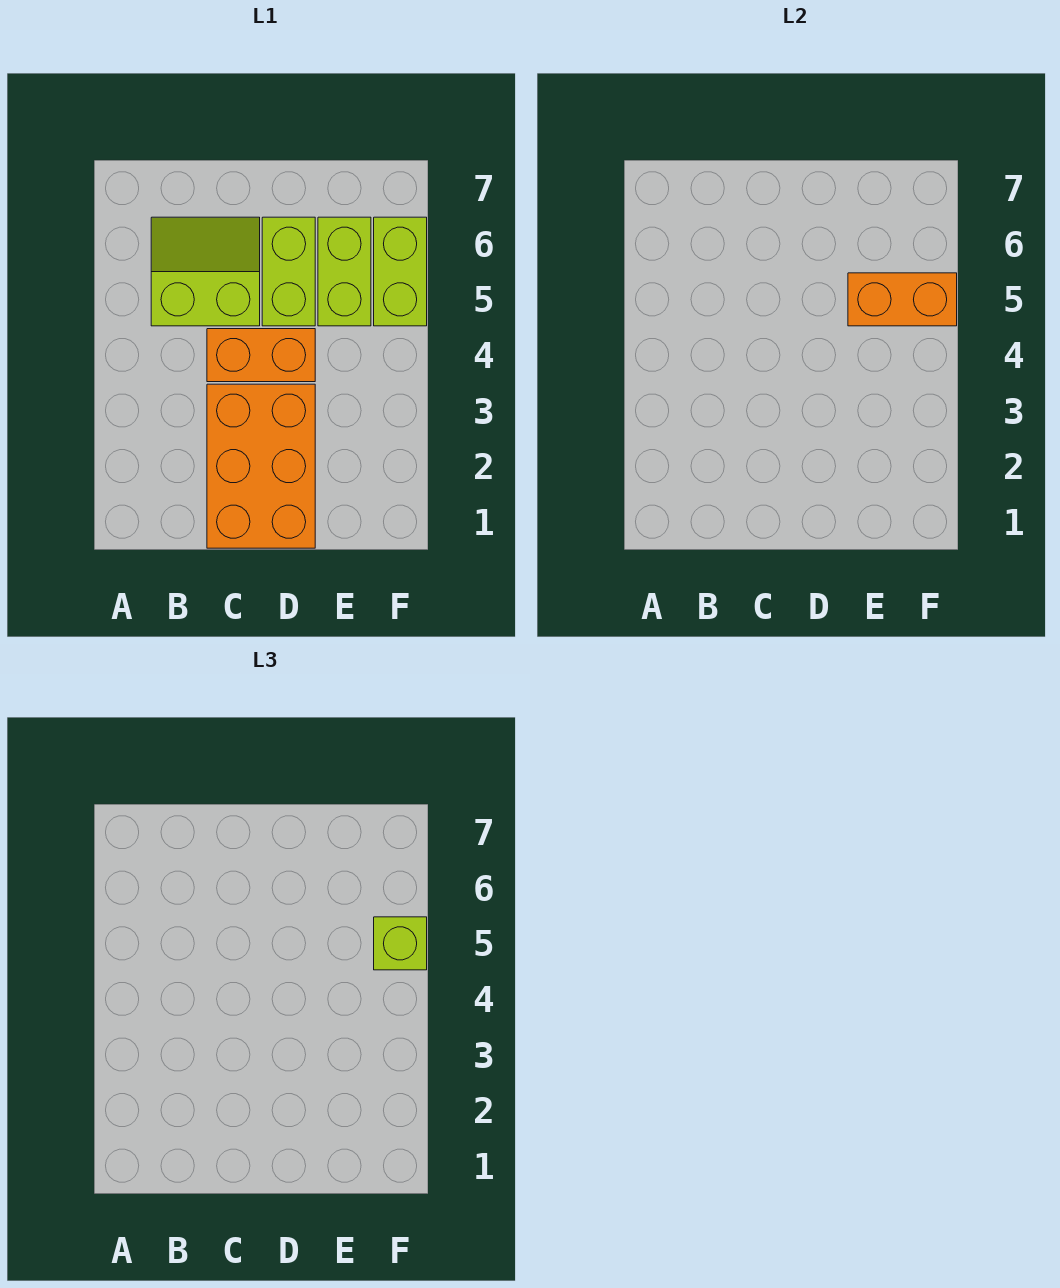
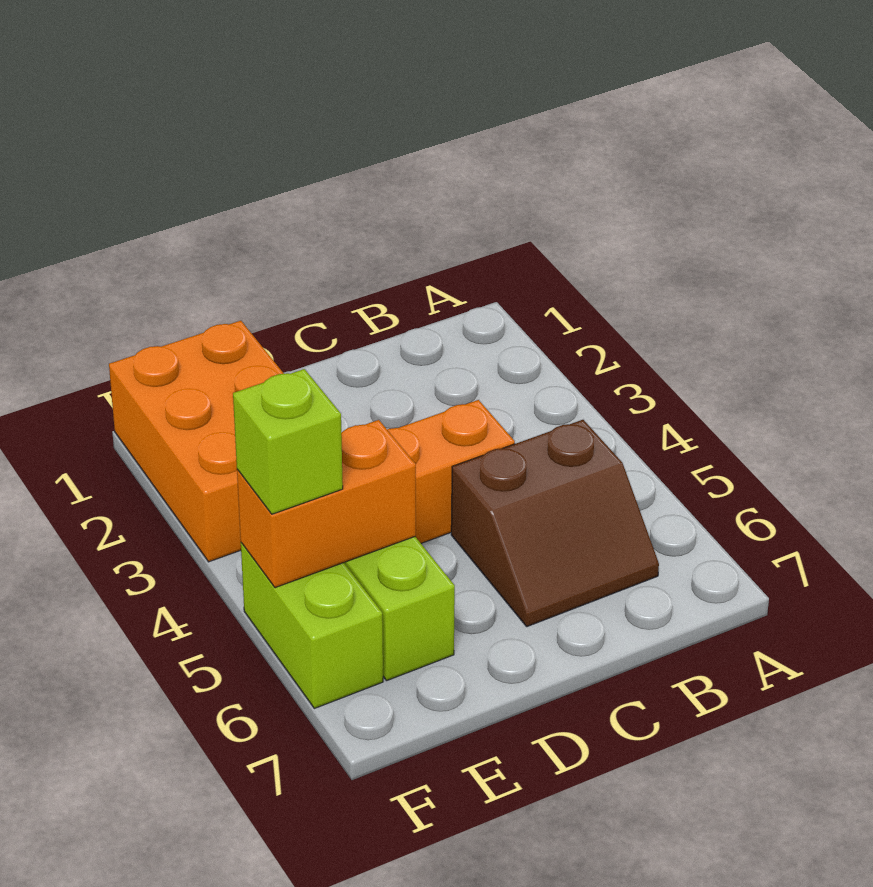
lime slope B5:C6 level 1 top 5 -> brown slope B5:C6 level 1 top 5
orange brick C1:D3 level 1 -> orange brick E1:F3 level 1
lime brick D5:D6 level 1 -> none

